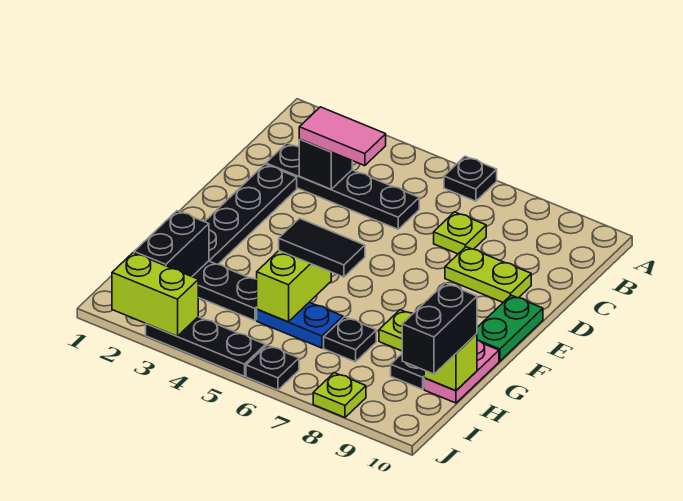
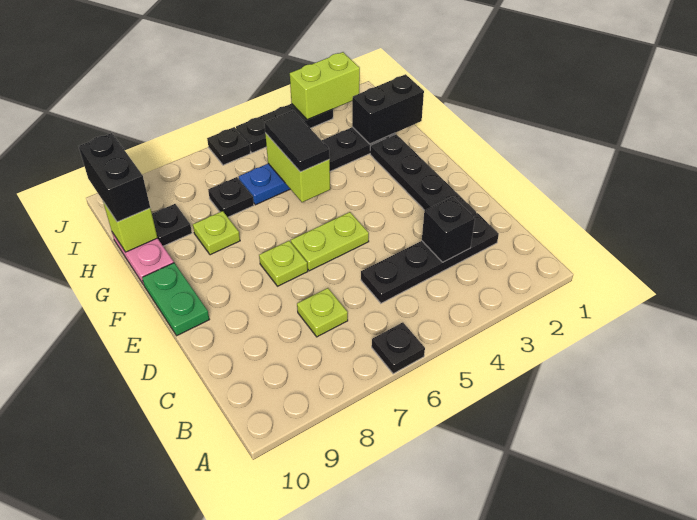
pink tile C3:C4 level 3 -> none
lime plate D8:D9 level 1 -> lime plate E5:E6 level 1
black tile G5:G6 level 3 -> black tile G5:H5 level 3
black brick H2:I2 level 2 -> black brick H1:H2 level 2
lime plate J8 level 1 -> lime plate E7 level 1

